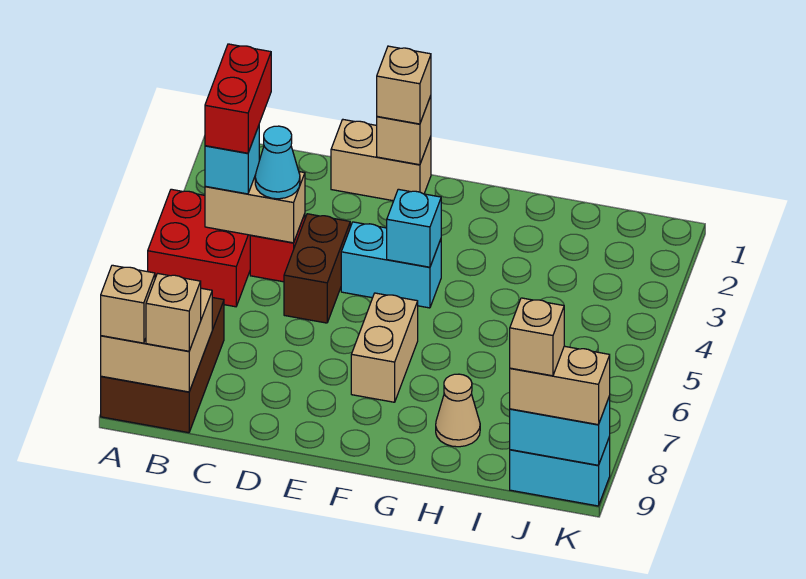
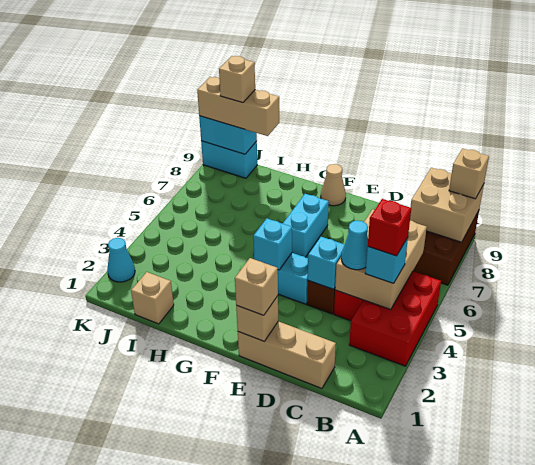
red brick A4:B5 level 1 -> red brick A3:B5 level 1
red brick B3:B4 level 4 -> red brick B4 level 4
tan brick B4:C4 level 2 -> tan brick B4:C6 level 2
tan brick B9 level 3 -> tan brick I1 level 1
tan brick D1:E1 level 1 -> tan brick C1:E1 level 1
none -> cyan brick D4 level 2
tan brick F6:F7 level 1 -> cyan brick F6:F7 level 1
tan cone H8 level 1 -> tan cone F9 level 1
tan brick J9:K9 level 3 -> tan brick I9:K9 level 3
none -> cyan cone K2 level 1

